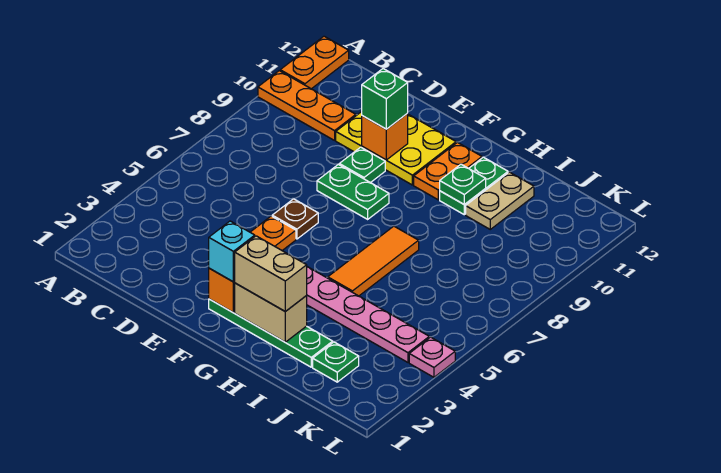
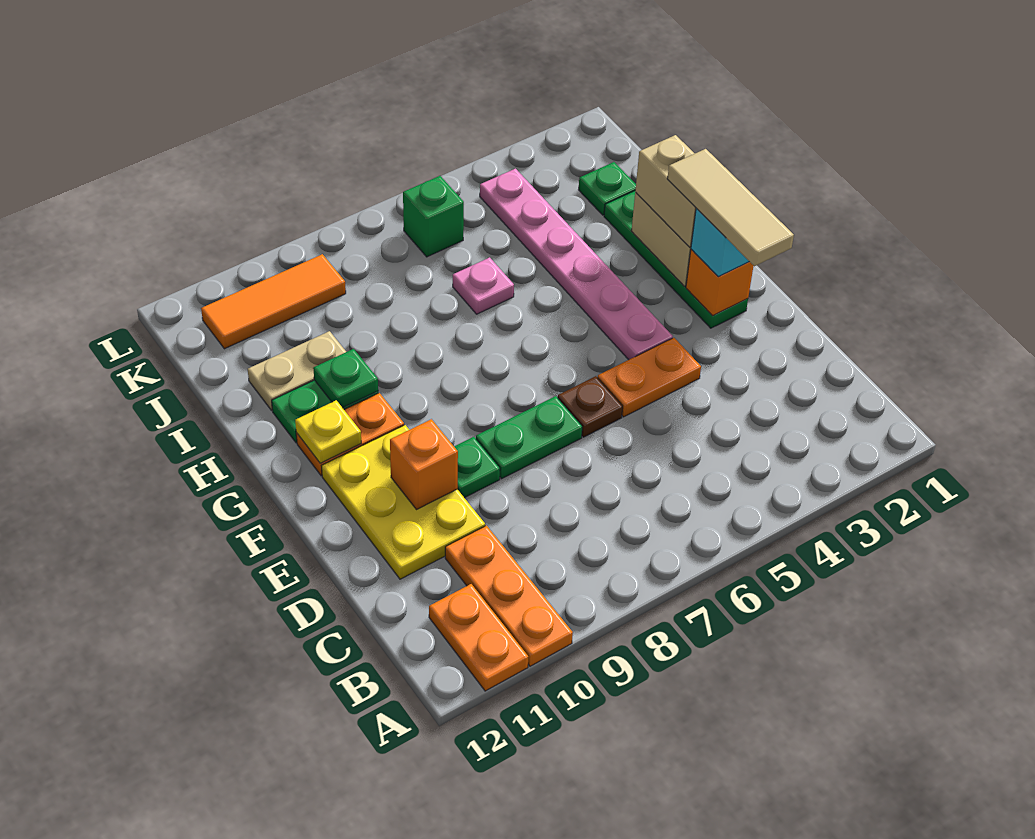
orange plate A11:A12 level 1 -> orange plate A11:B11 level 1
none -> tan tile E2:G2 level 4
green plate E8:F8 level 1 -> green plate E7:E8 level 1
green brick E10 level 3 -> green brick K6 level 1
none -> yellow plate G11 level 2
orange tile H5:H7 level 1 -> orange tile K9:K11 level 1
pink plate L4 level 1 -> pink plate I6 level 1

